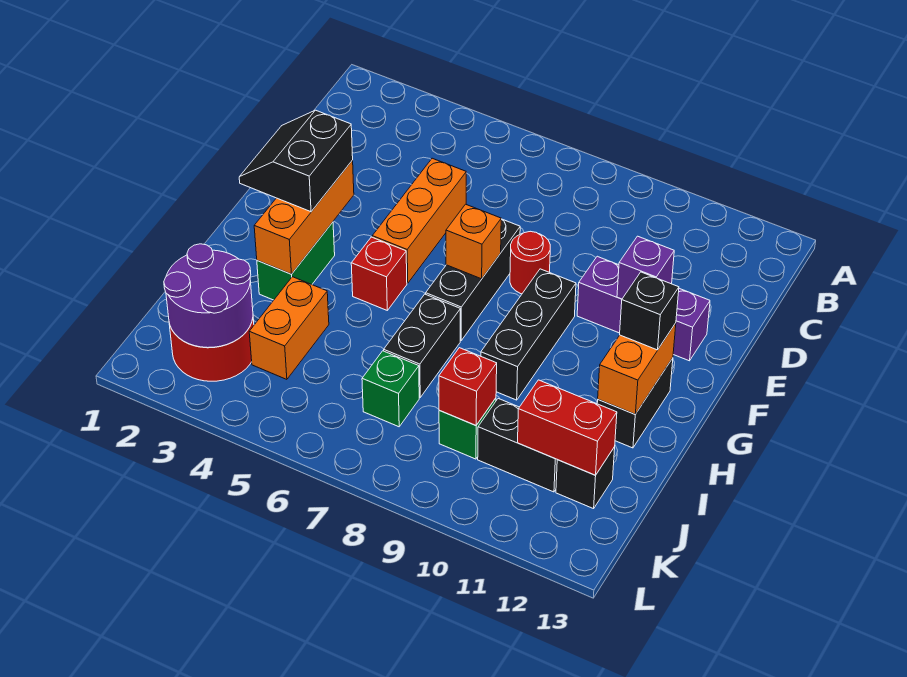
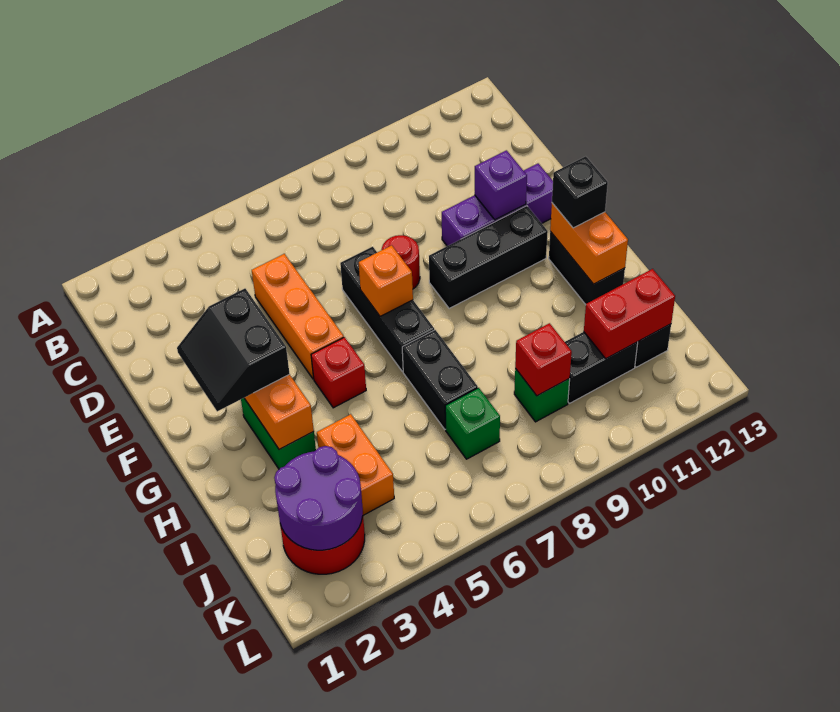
black brick F9:H9 level 1 -> black brick F9:F11 level 1

